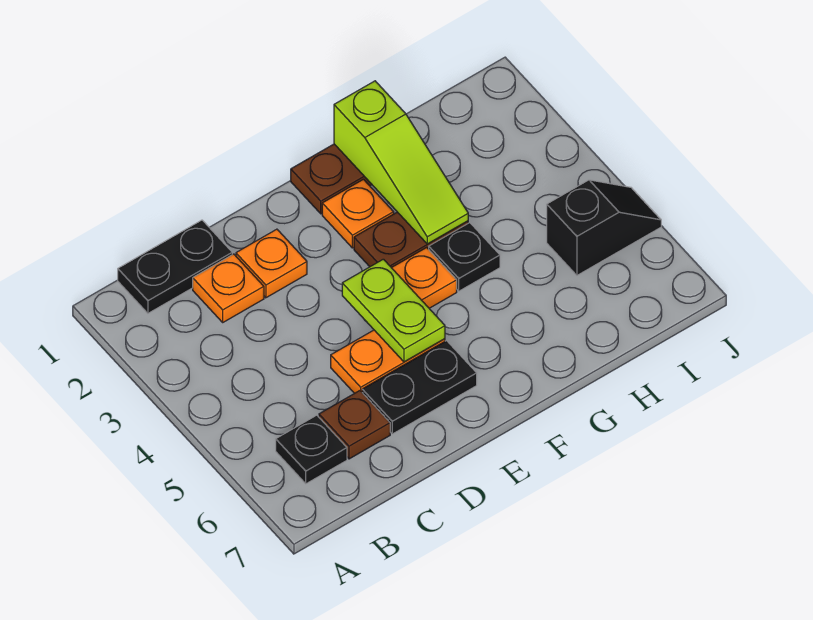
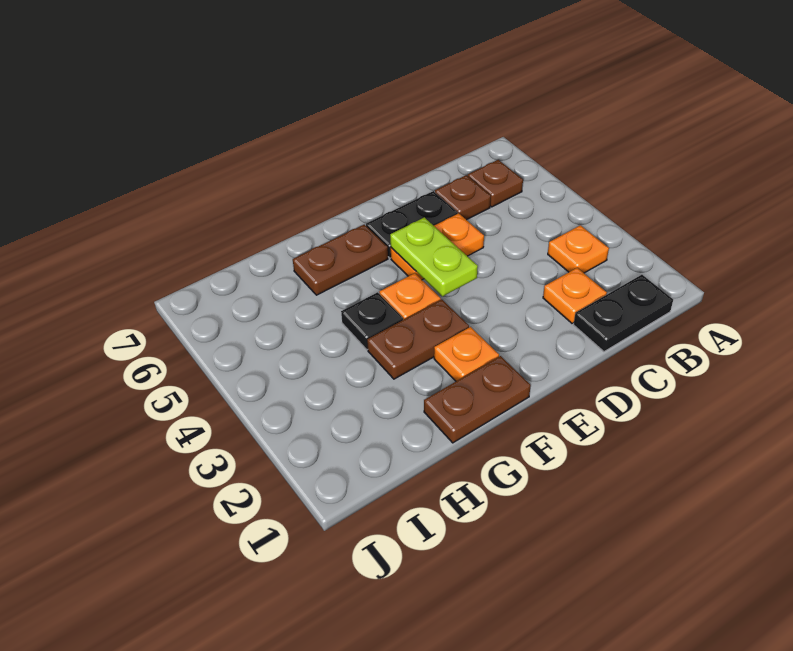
black plate B6 level 1 -> brown plate B6 level 1
orange plate D2 level 1 -> orange plate B3 level 1
none -> brown plate F6:G6 level 1
lime slope G1:G3 level 2 top 1 -> none
black slope I5:J5 level 1 top I -> none

